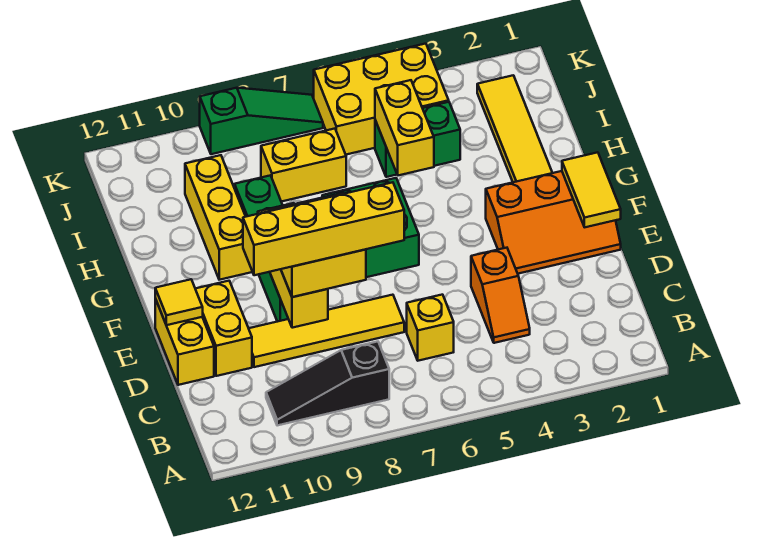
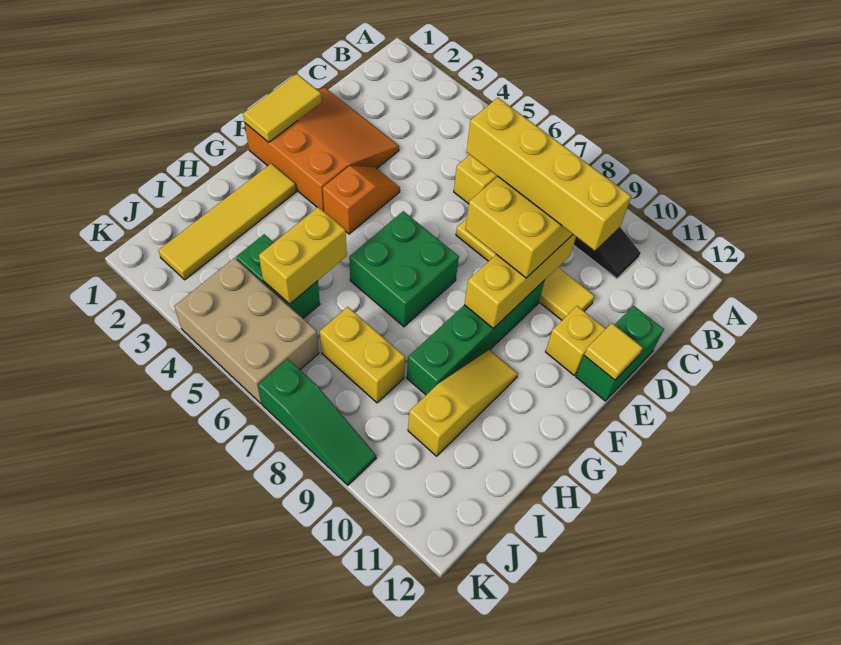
orange slope C4:D4 level 1 top D -> orange slope E4:F4 level 1 top F
yellow brick D11:E11 level 1 -> yellow brick E11 level 1
yellow brick D12:E12 level 1 -> green brick D12:E12 level 1
orange slope E1:F3 level 1 top F -> orange slope D1:F3 level 1 top F
yellow brick G10:I10 level 1 -> yellow slope G10:I10 level 1 top I
yellow brick J4:K6 level 1 -> tan brick J4:K6 level 1
green slope K7:K9 level 1 top 9 -> green slope K7:K9 level 1 top 7

